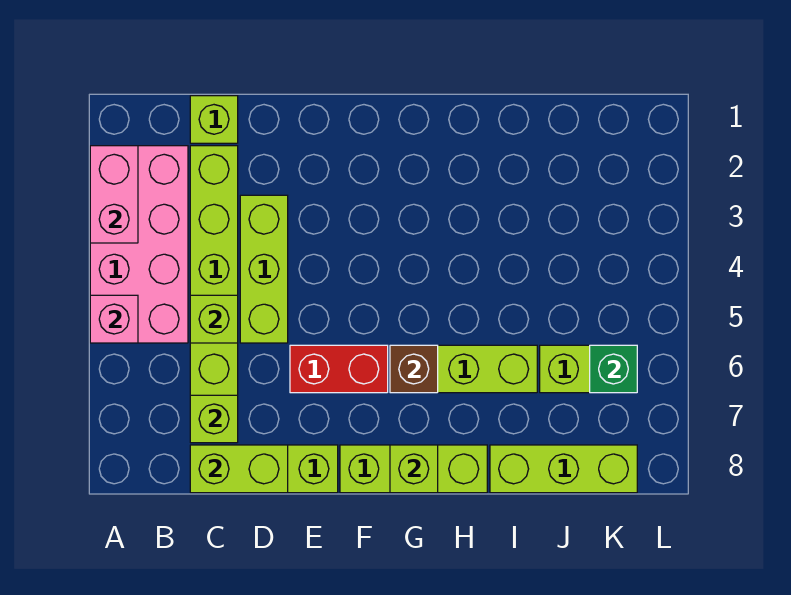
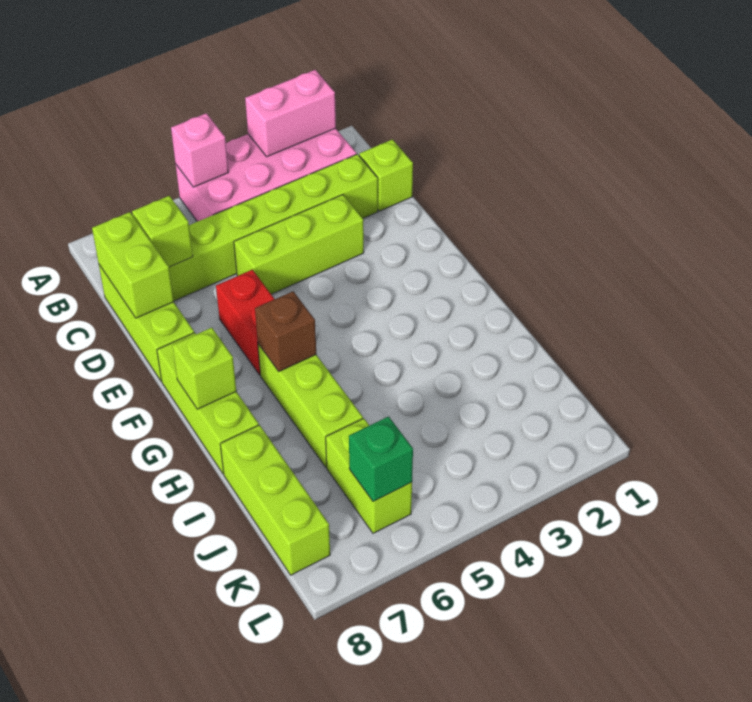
lime brick C5 level 2 -> none

